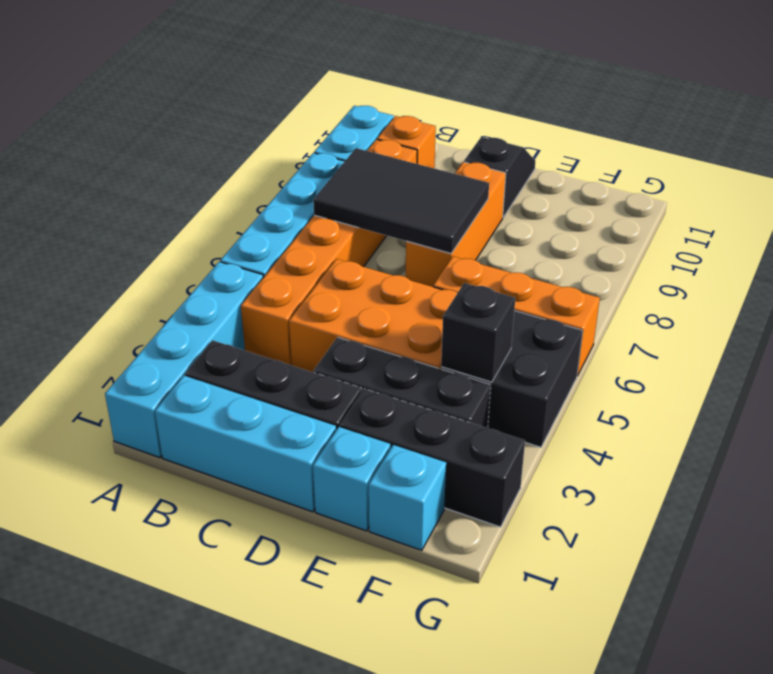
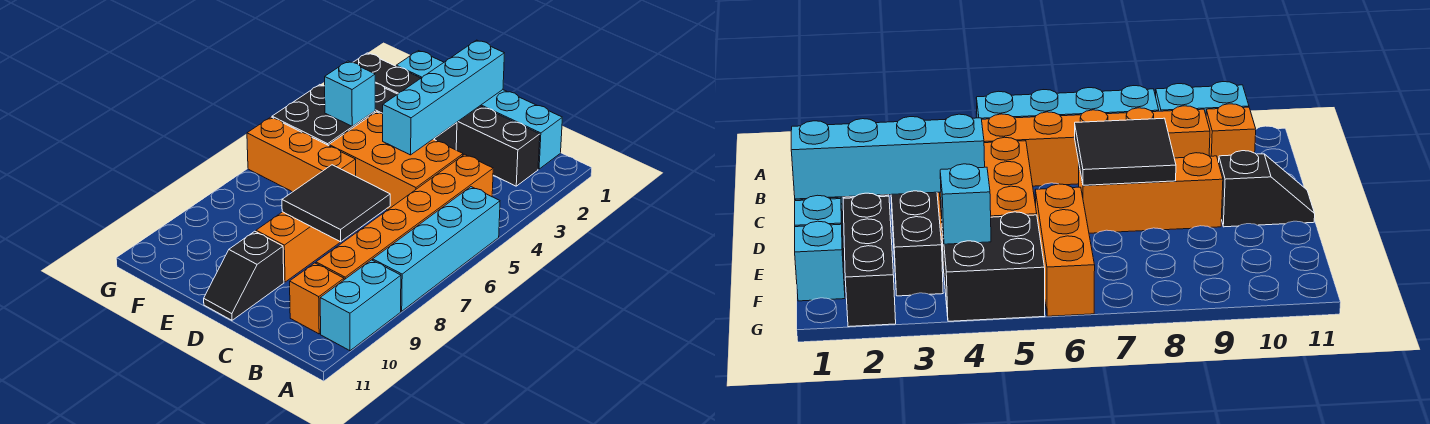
cyan brick A1:A4 level 1 -> cyan brick D1:D4 level 2
black tile B7:D8 level 2 -> black tile C7:D8 level 2
black brick F4 level 2 -> cyan brick F4 level 2

